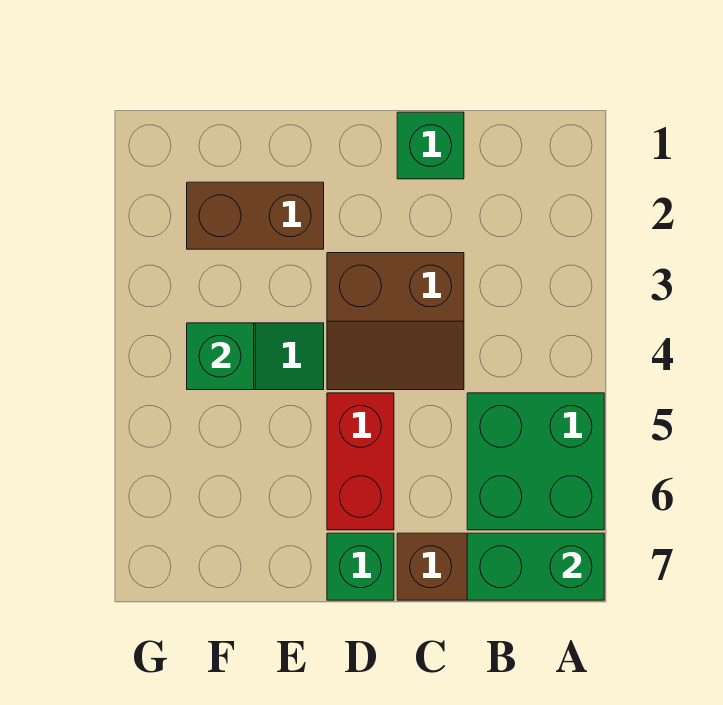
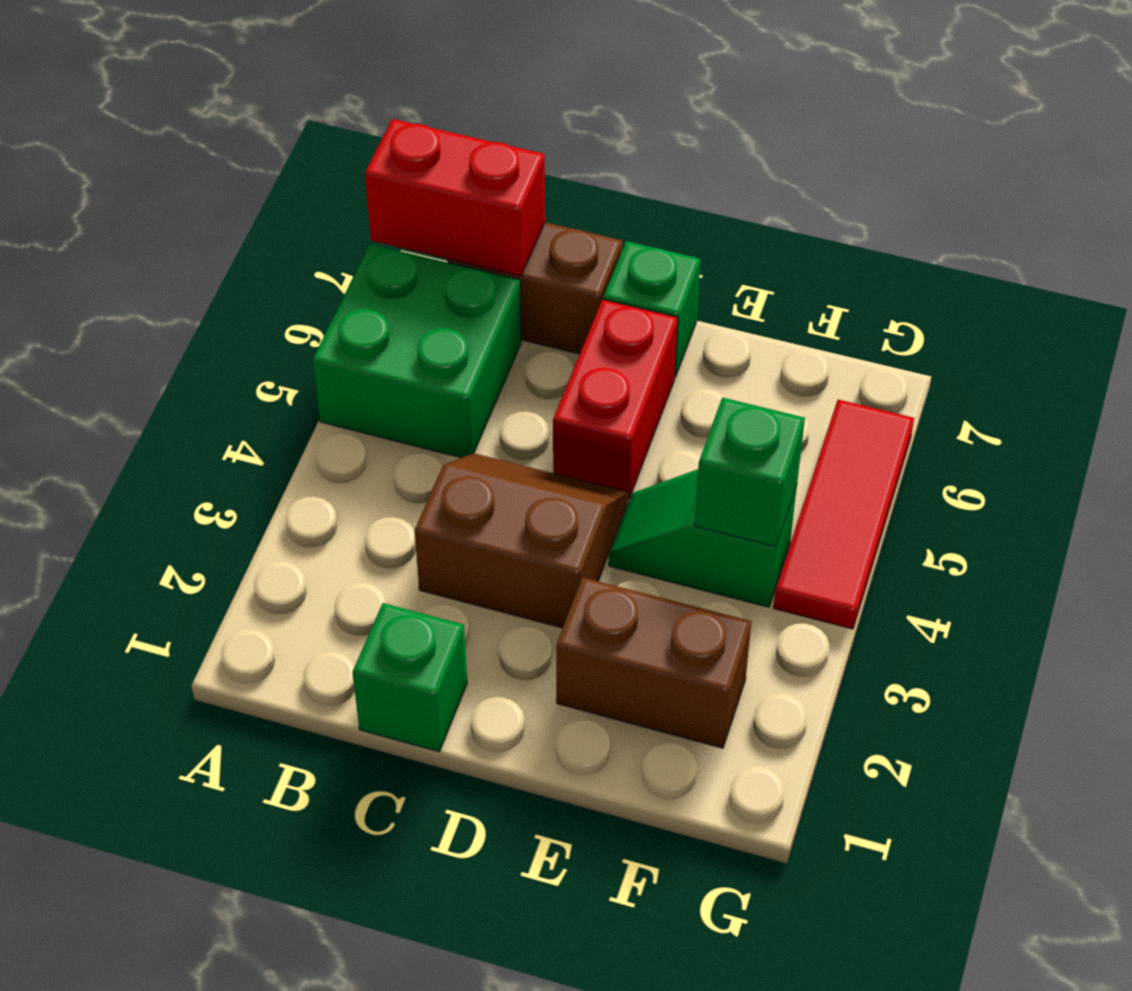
green brick A7:B7 level 2 -> red brick A7:B7 level 2
none -> red tile G4:G6 level 1

